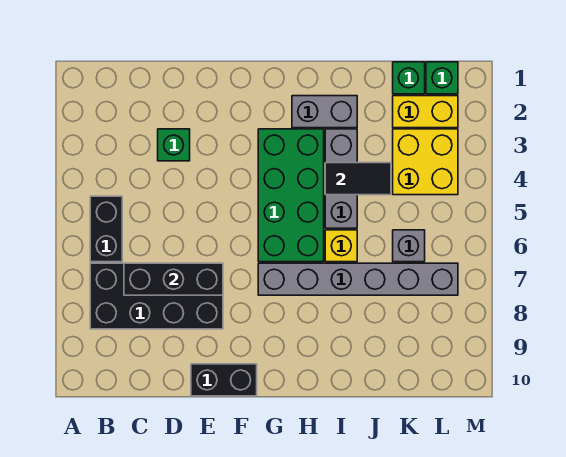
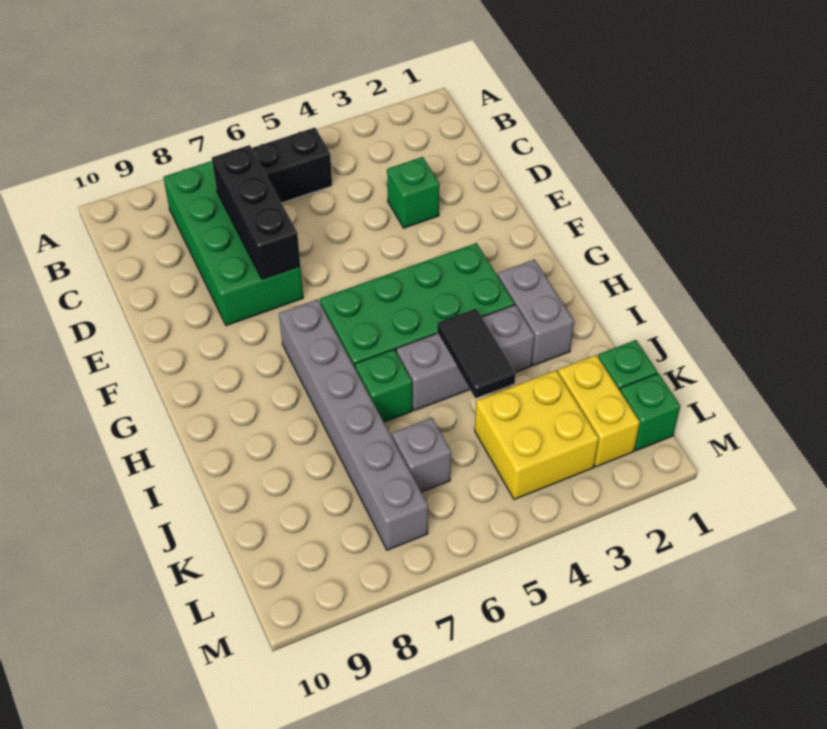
black brick B7:E8 level 1 -> green brick B7:E8 level 1
black brick E10:F10 level 1 -> none
yellow brick I6 level 1 -> green brick I6 level 1

